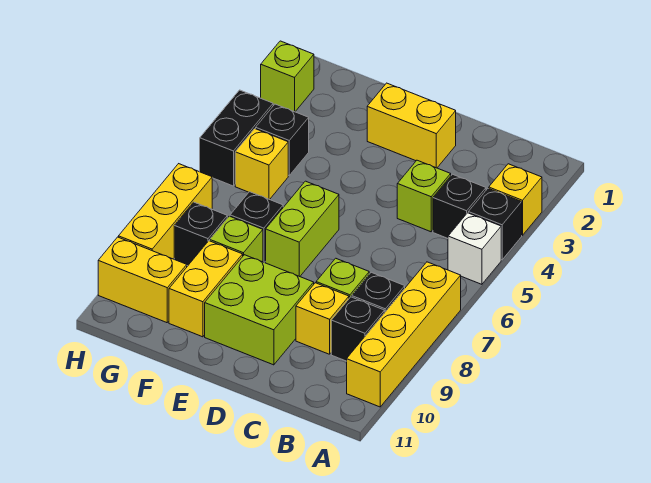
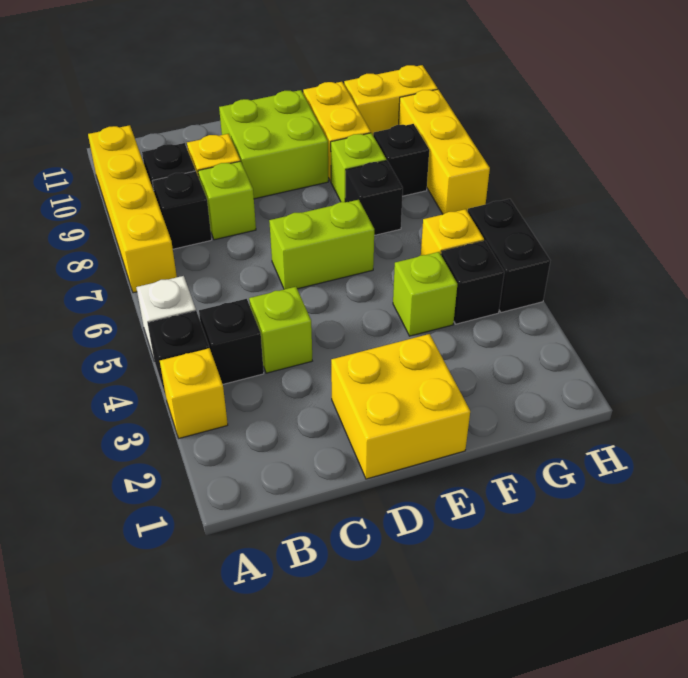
yellow brick D2:E2 level 1 -> yellow brick D1:E2 level 1
lime brick E6:E7 level 1 -> lime brick D6:E6 level 1
lime brick H2 level 1 -> lime brick F4 level 1

